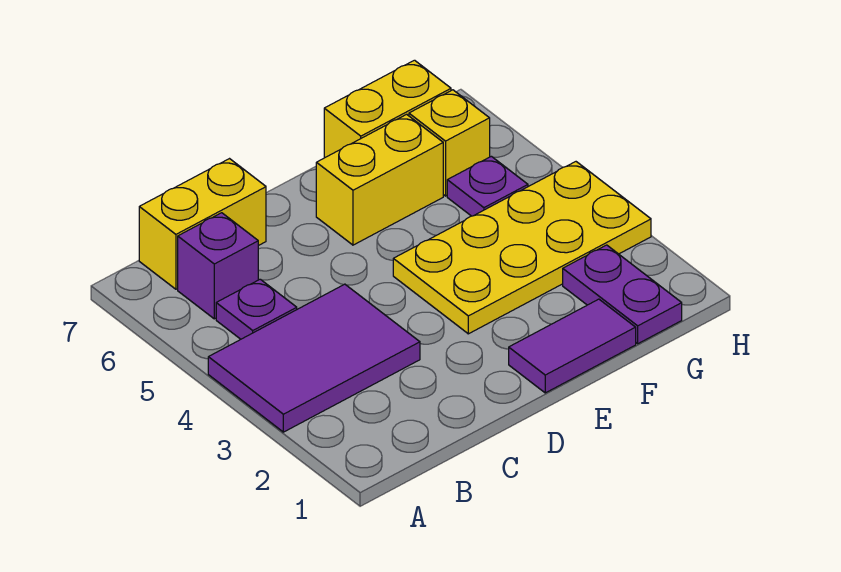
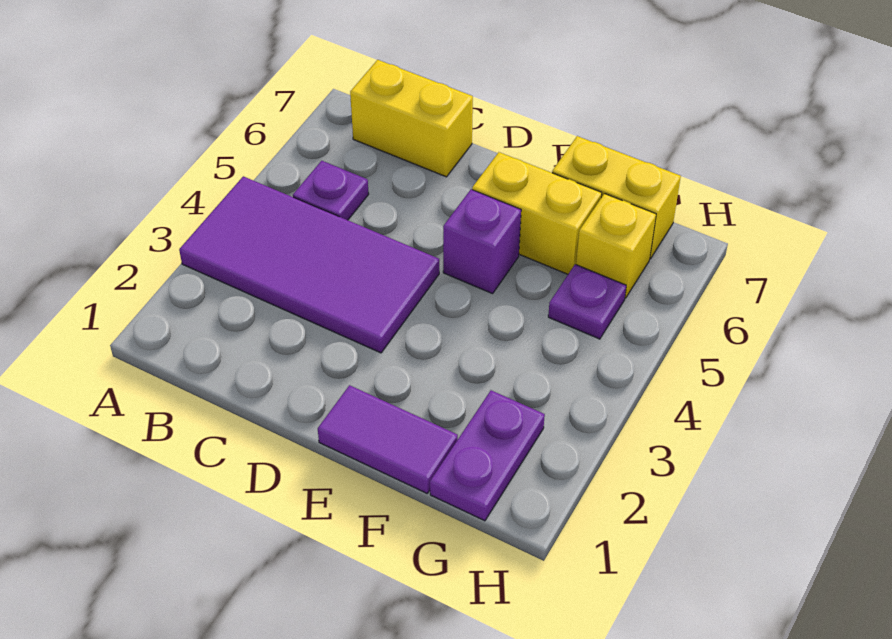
purple tile A3:C4 level 1 -> purple tile A3:D4 level 1
purple brick B6 level 1 -> purple brick E5 level 1
yellow plate E3:H4 level 1 -> none

